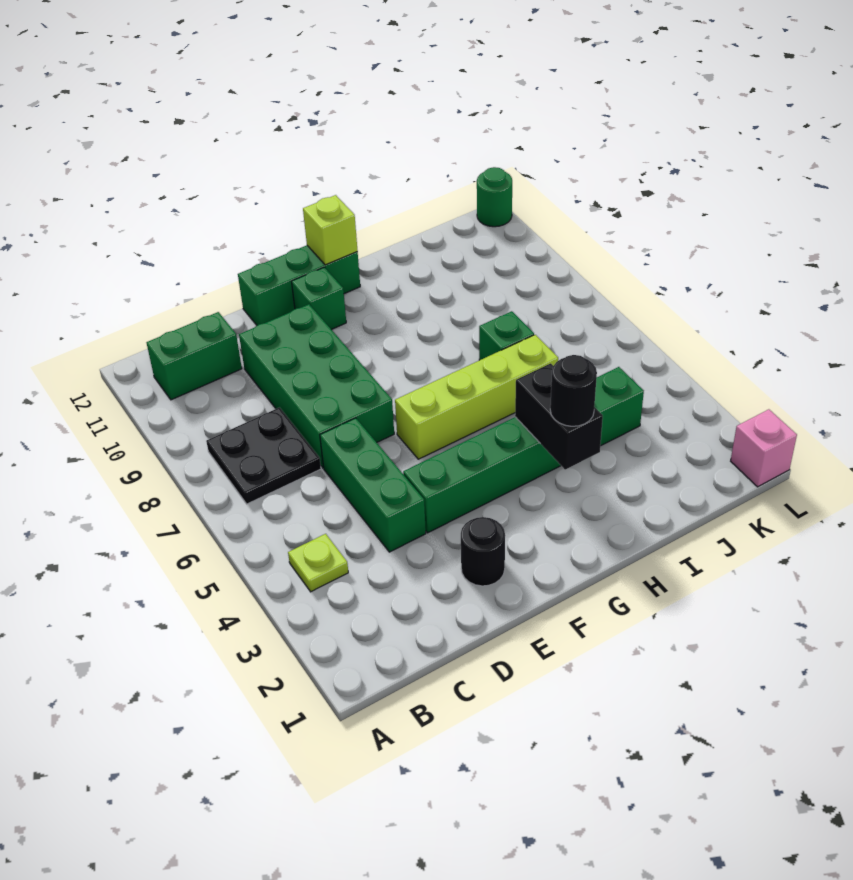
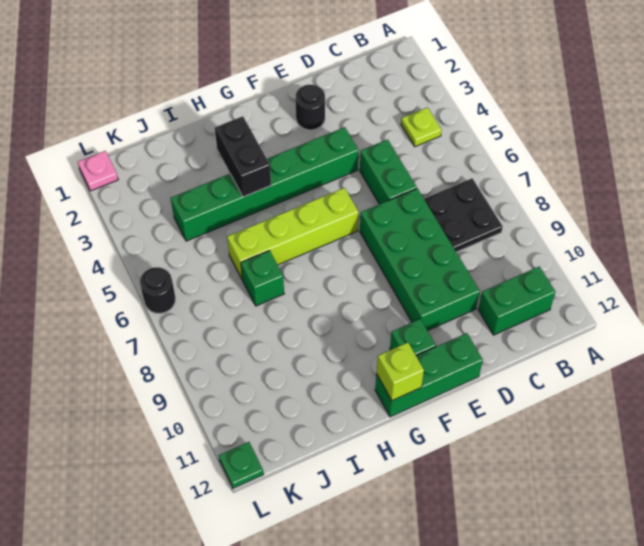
green brick D4:D6 level 1 -> green brick D5:D6 level 1
black round brick H3 level 3 -> black round brick L6 level 1
pink brick L1 level 1 -> pink plate L1 level 1
green round brick L12 level 1 -> green plate L12 level 1

